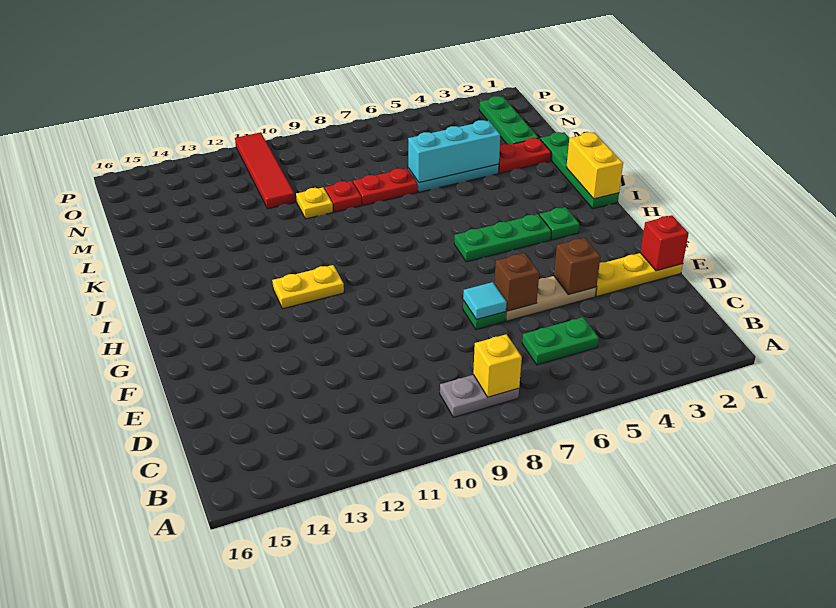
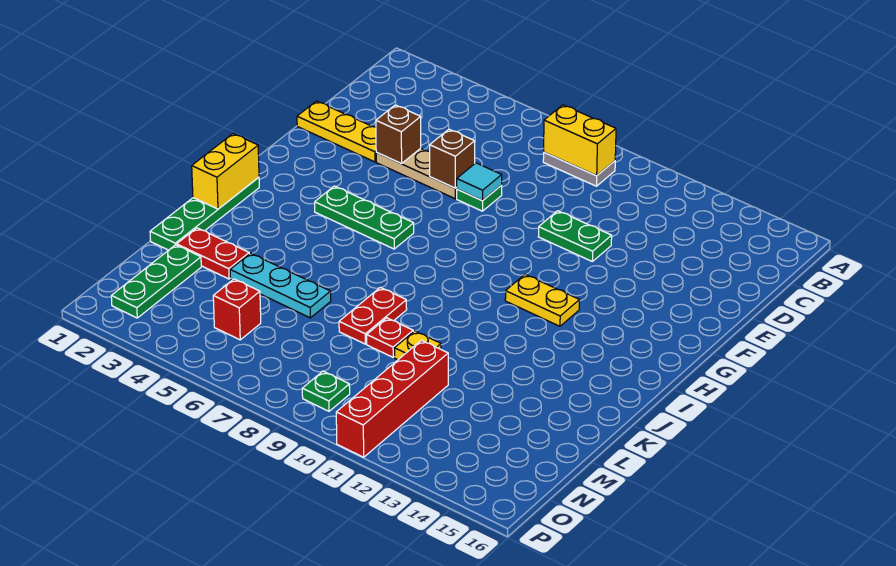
yellow brick B8 level 2 -> yellow brick B8:B9 level 2
green plate C5:C6 level 1 -> green plate E10:E11 level 1
red brick E1 level 2 -> red brick N5 level 1
green plate H3 level 1 -> green plate O9 level 1
cyan brick L4:L6 level 2 -> none
red plate L7:L8 level 1 -> red plate K8:L8 level 1
red tile M11:P11 level 1 -> red brick M11:P11 level 1

